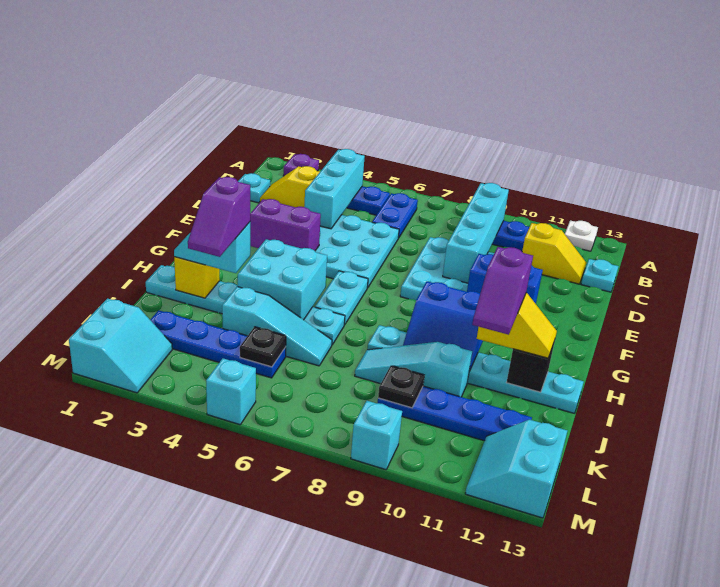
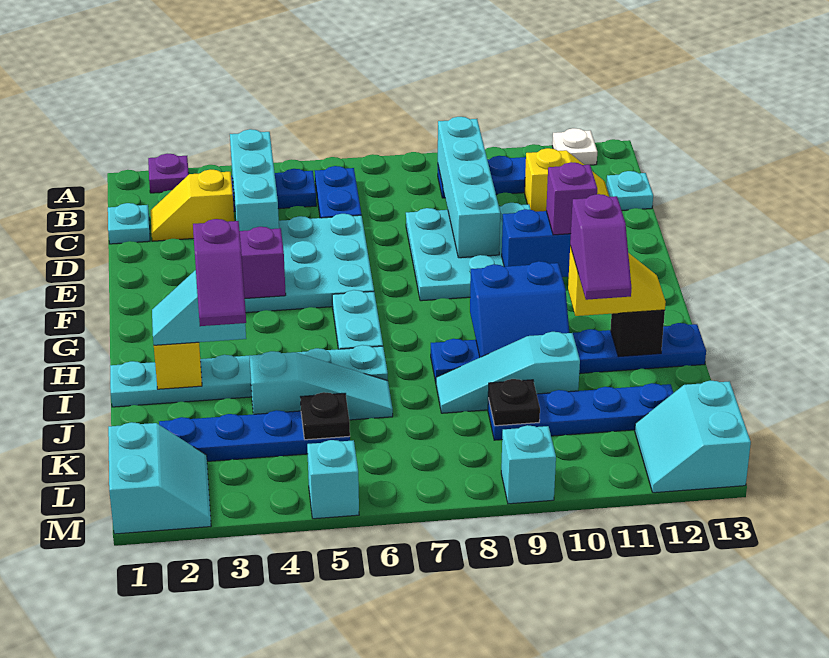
none -> purple brick F11 level 3
cyan brick H4:I5 level 2 -> none
cyan plate I8:I13 level 1 -> blue plate I8:I13 level 1

